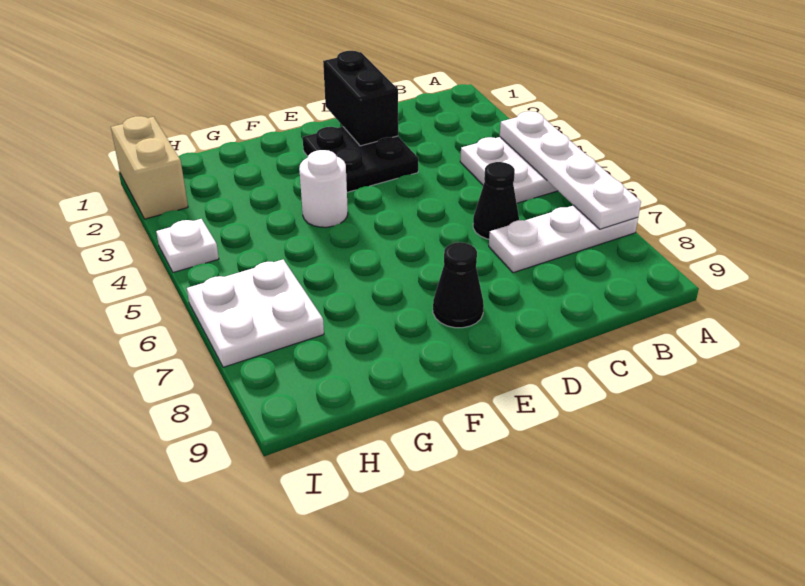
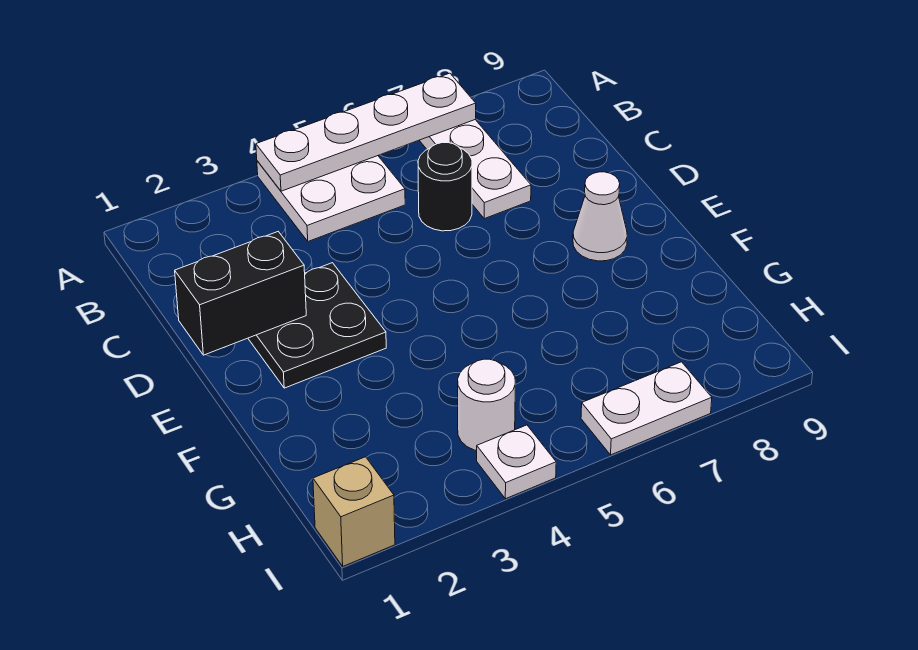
black cone C6 level 1 -> black round brick C6 level 1
black cone E8 level 1 -> white cone E8 level 1
white round brick F4 level 1 -> white round brick H4 level 1
white plate H6:I7 level 1 -> white plate I6:I7 level 1
tan brick I1:I2 level 1 -> tan brick I1 level 1

